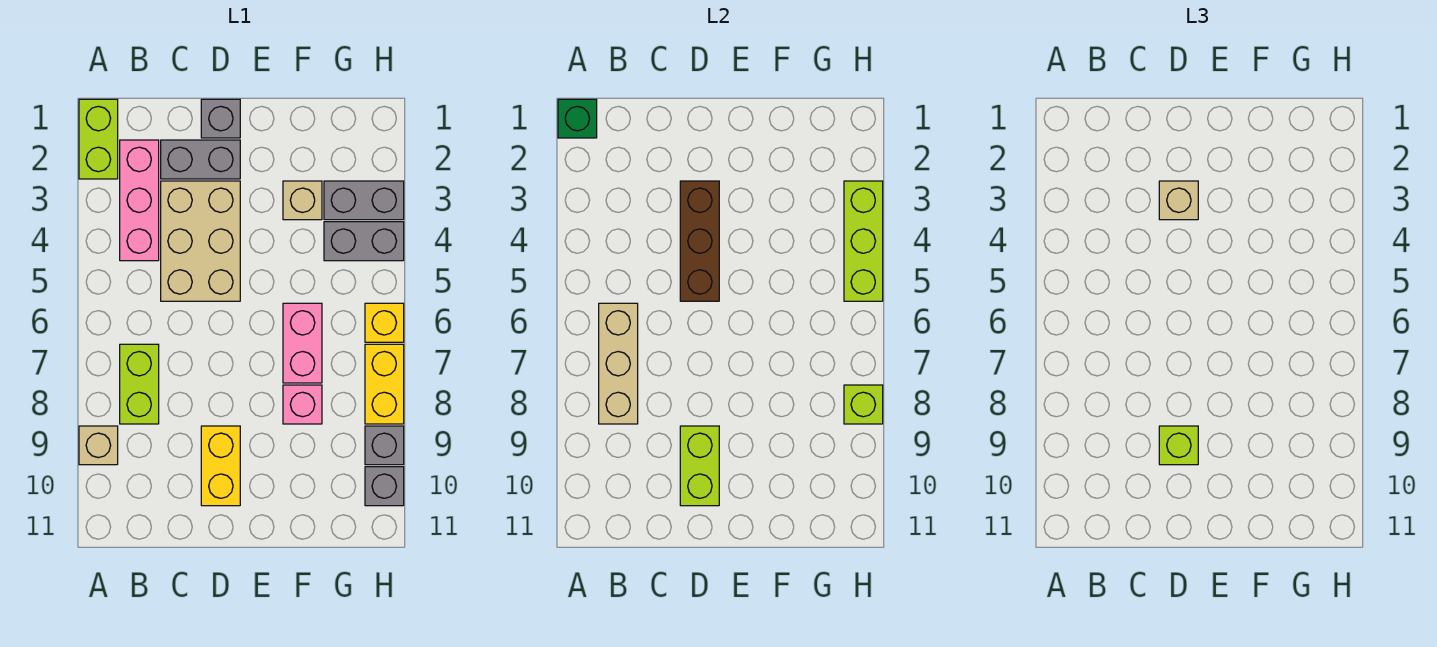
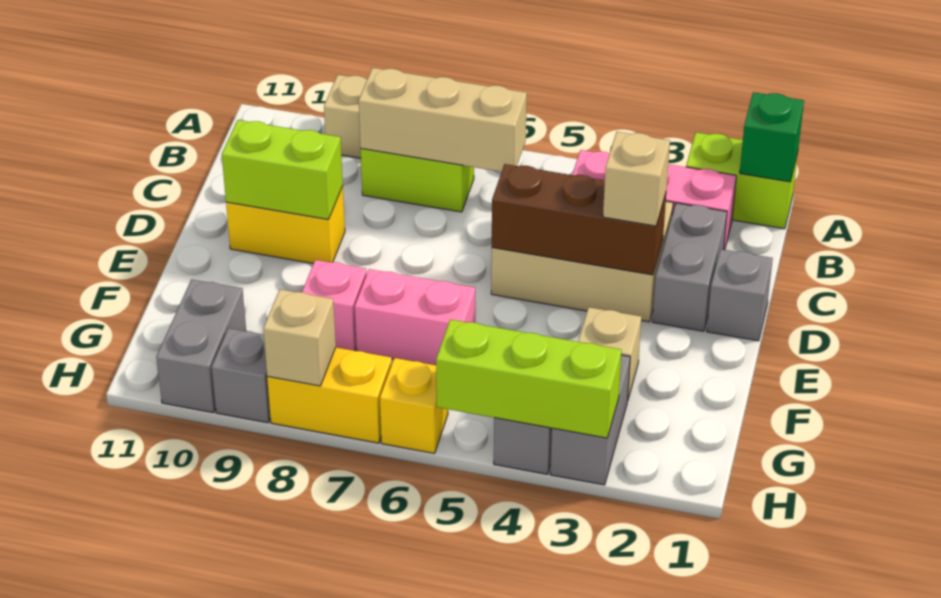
lime brick D9 level 3 -> none
lime brick H8 level 2 -> tan brick H8 level 2
grey brick H10 level 1 -> grey brick G10:H10 level 1

